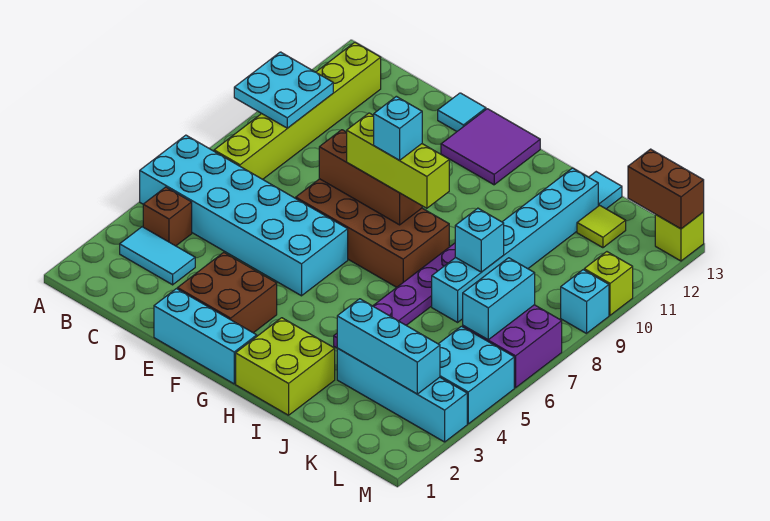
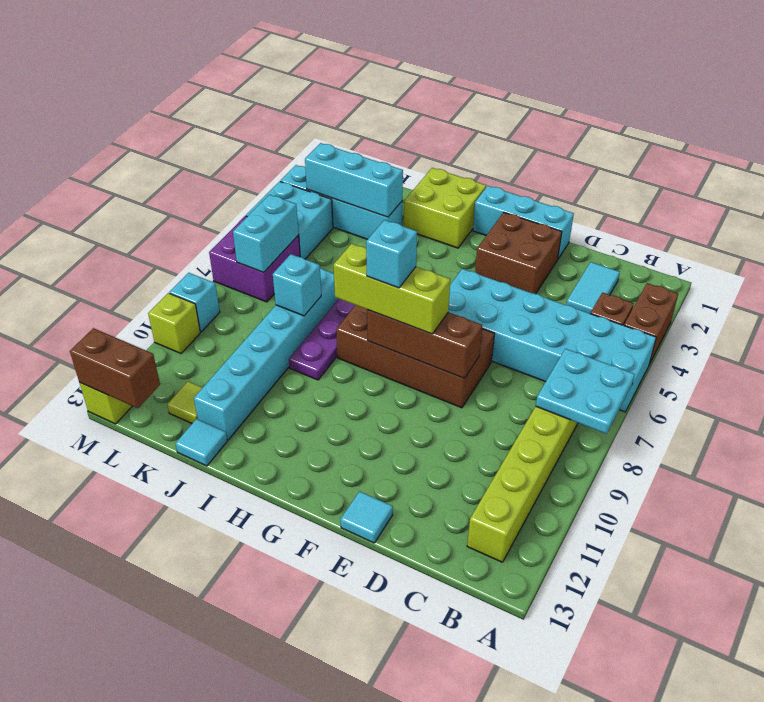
none -> brown brick A3:A4 level 1
cyan plate A9:B10 level 2 -> cyan plate A7:B8 level 2
cyan tile B3:C3 level 1 -> cyan tile C2:C3 level 1
purple tile F12:G13 level 1 -> none

